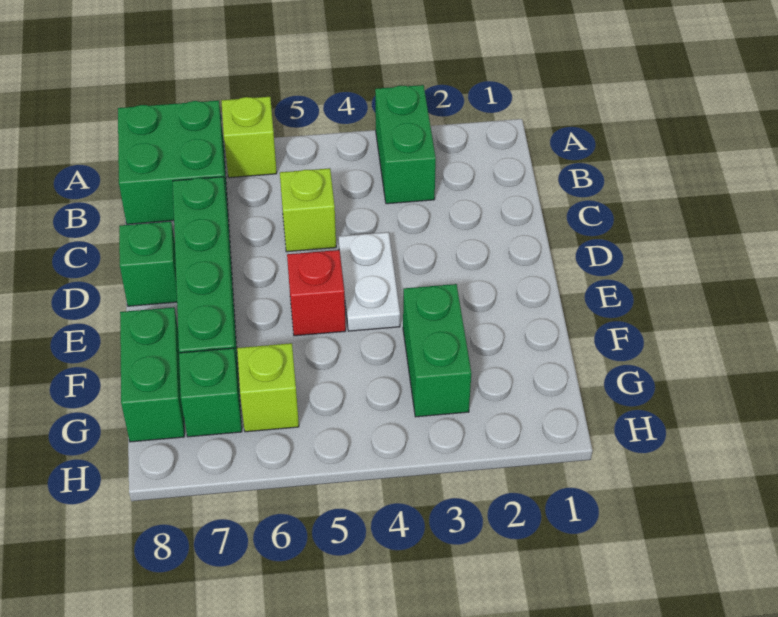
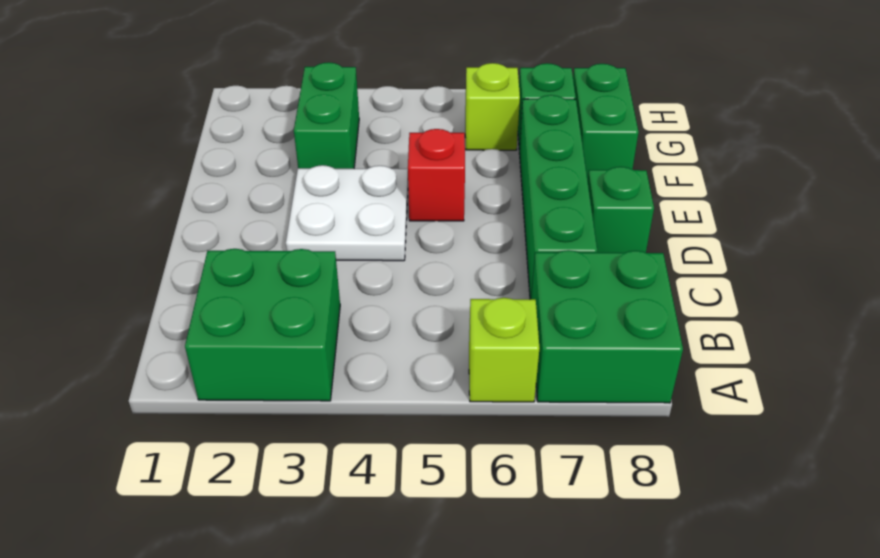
green brick A3:B3 level 1 -> green brick A2:B3 level 1
lime brick C5 level 1 -> none
white plate D4:E4 level 1 -> white plate D3:E4 level 1

